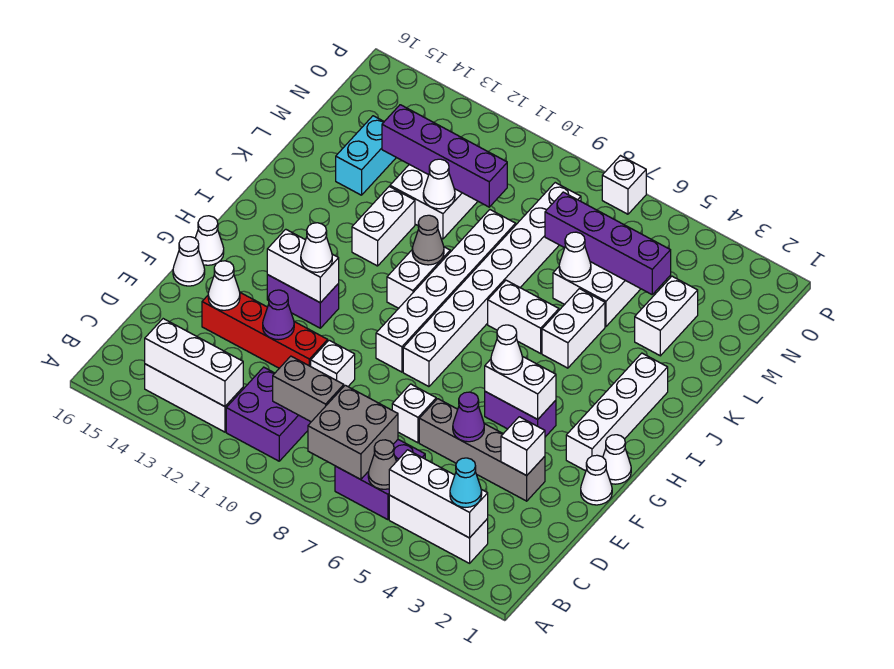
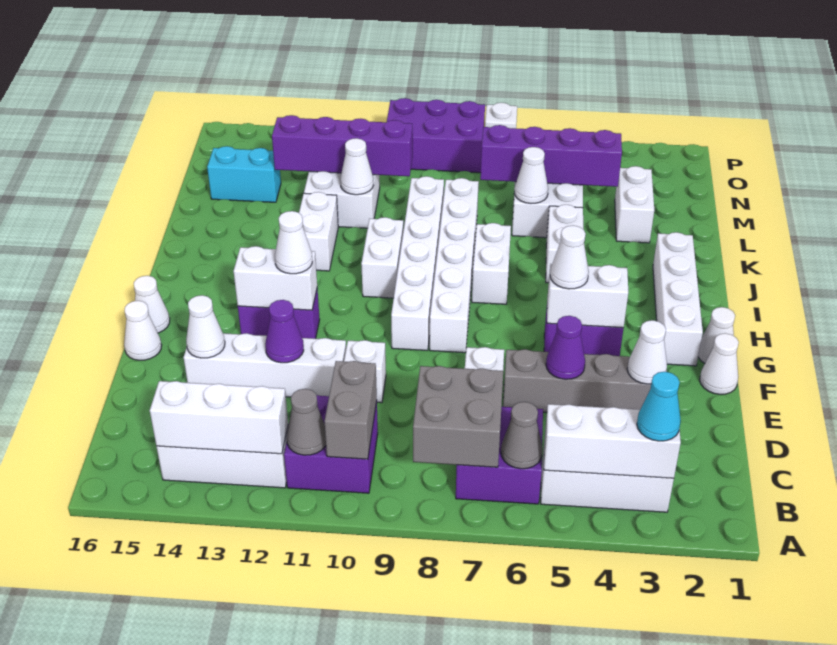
grey brick C9:C10 level 2 -> grey brick B10:C10 level 2
white brick E3 level 2 -> white cone E3 level 2
red brick E11:E14 level 1 -> white brick E11:E14 level 1
white brick G8:N8 level 1 -> white brick G8:L8 level 1
white brick J6:J7 level 1 -> white brick I7:J7 level 1
grey cone J10 level 2 -> grey cone B11 level 2
cyan brick L14:M14 level 1 -> cyan brick M14:M15 level 1
none -> purple brick O8:P10 level 1

